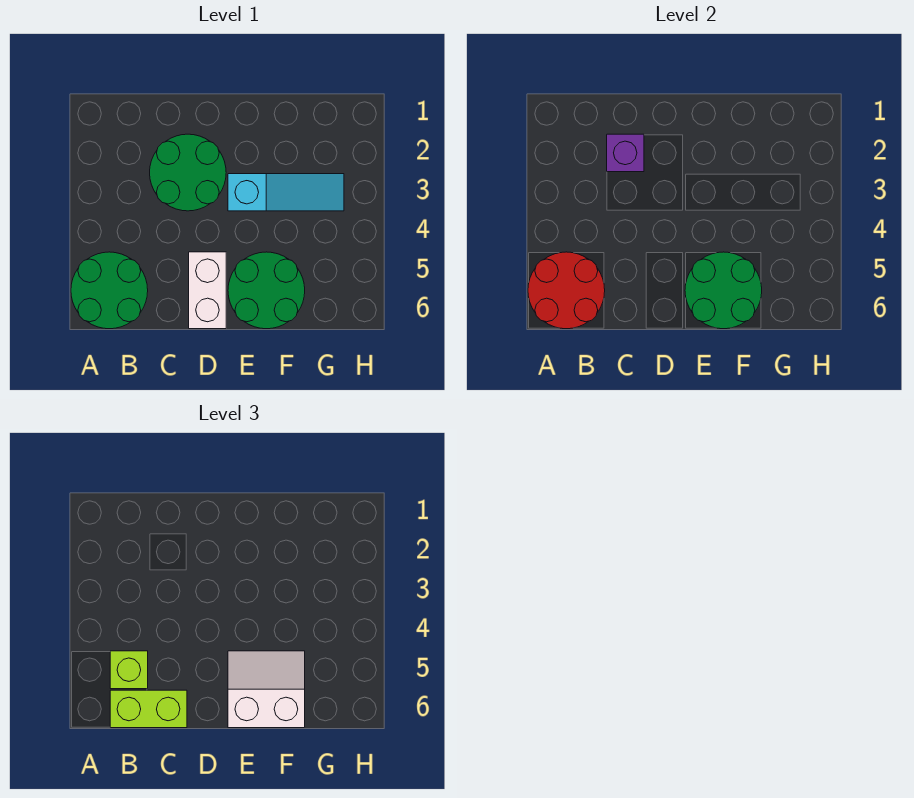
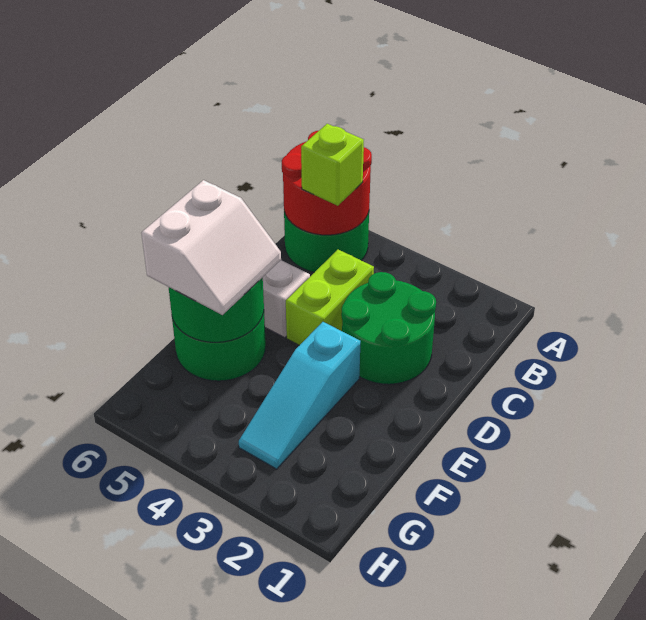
lime brick B6:C6 level 3 -> lime brick C4:D4 level 1
purple brick C2 level 2 -> none

